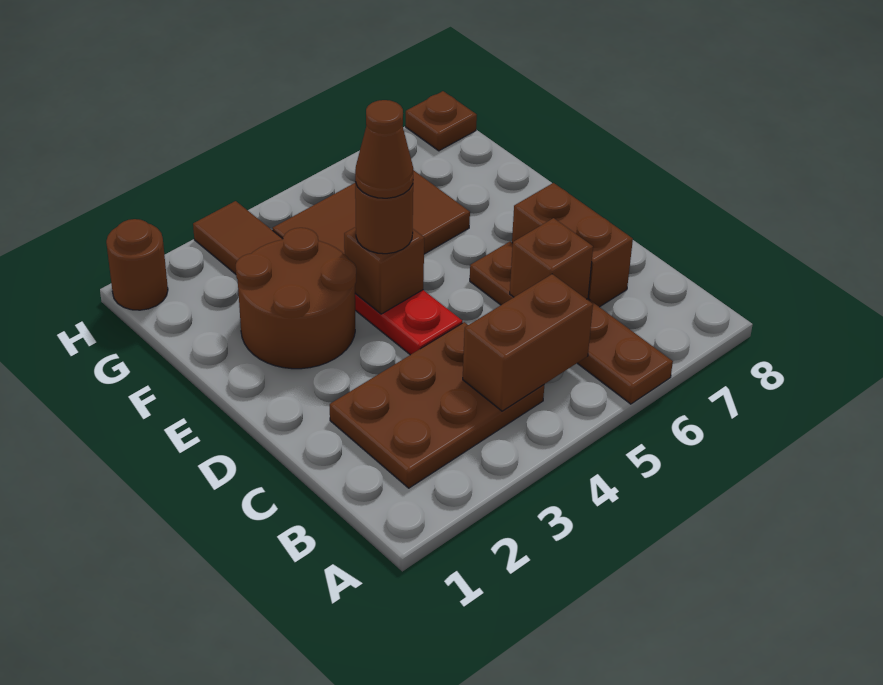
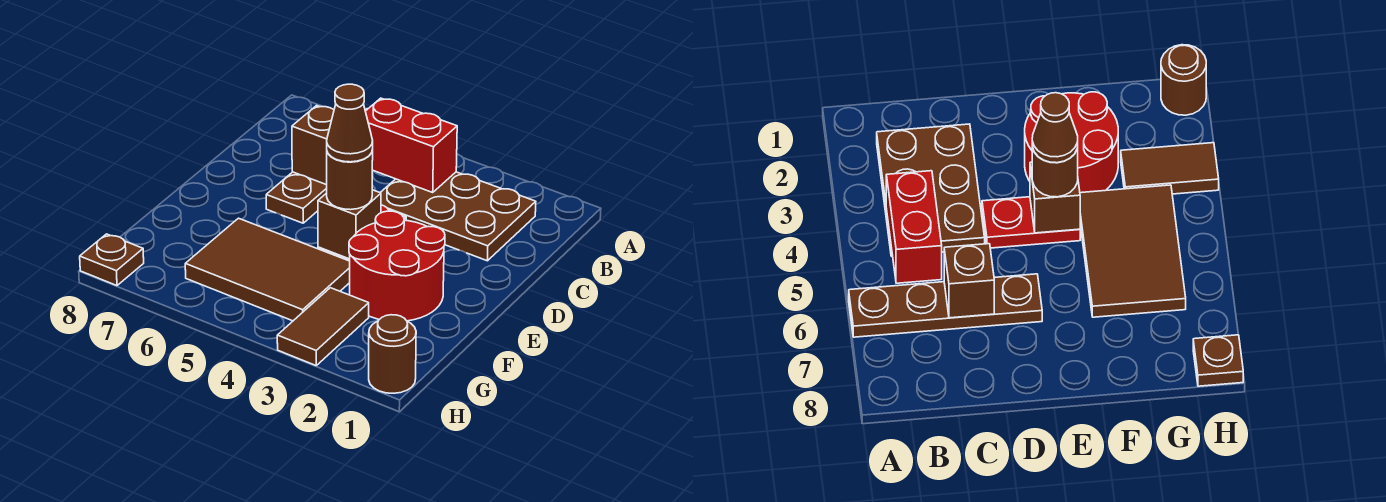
brown brick B4:B5 level 2 -> red brick B4:B5 level 2
brown brick C7:D7 level 1 -> none
brown round brick E2:F3 level 1 -> red round brick E2:F3 level 1

